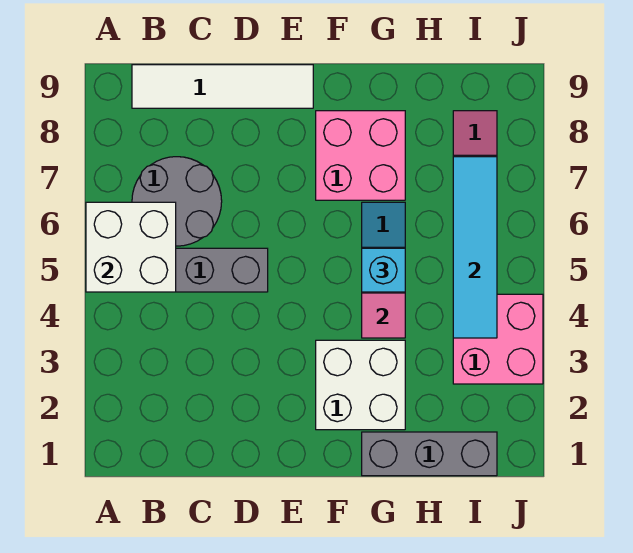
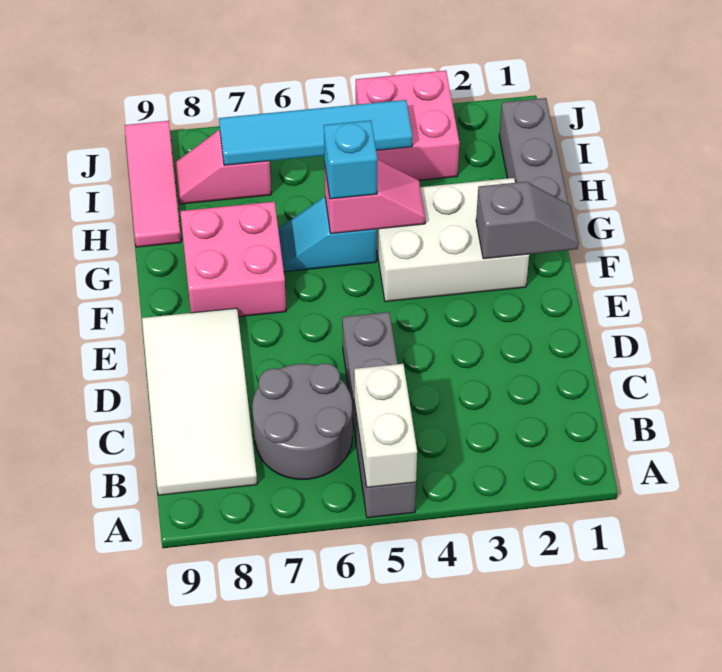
white brick A5:B6 level 2 -> white brick A5:B5 level 2
white tile B9:E9 level 1 -> white tile B8:E9 level 1
none -> grey slope F1:F2 level 2 top 2
white brick F2:G3 level 1 -> white brick F2:G4 level 1
none -> pink tile H9:J9 level 1

